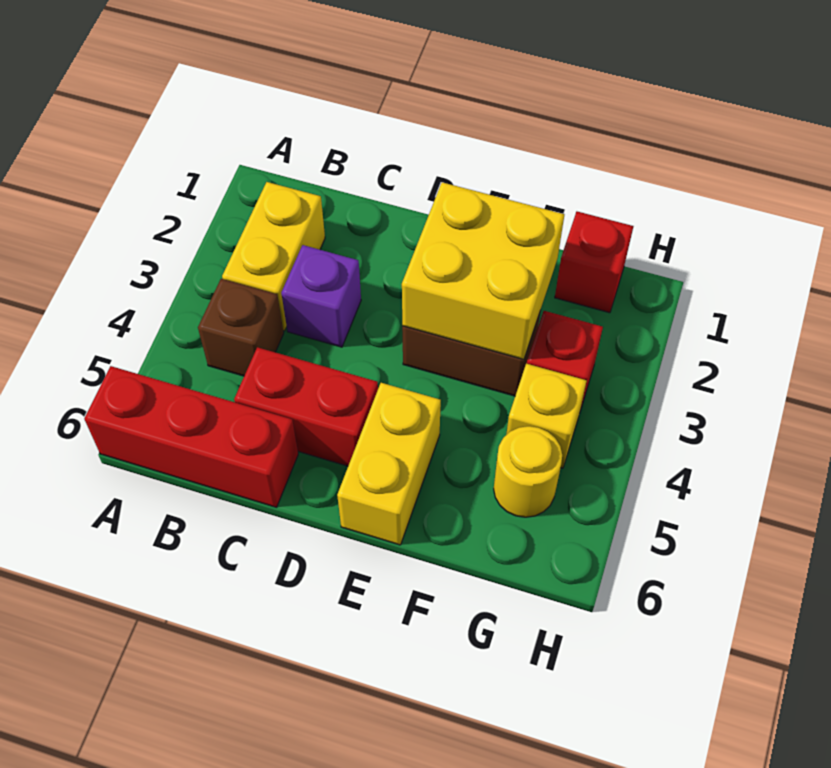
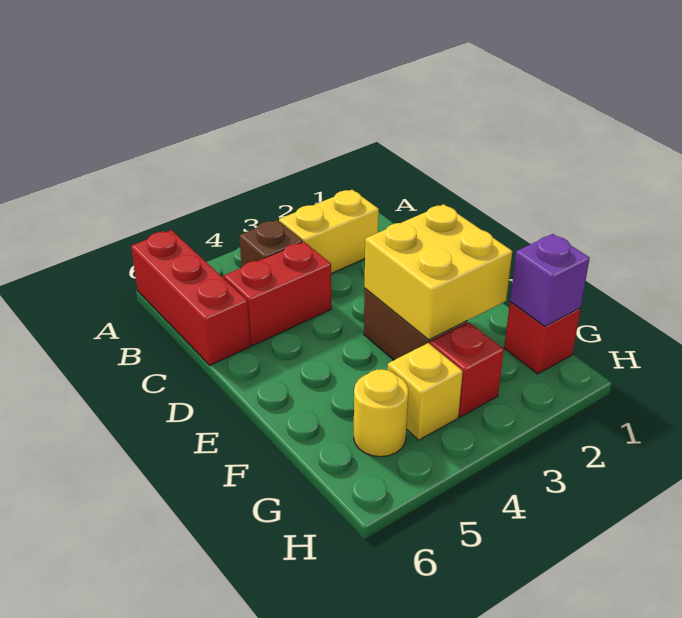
purple brick C3 level 1 -> purple brick G1 level 2
red brick C5:D5 level 1 -> red brick C4:C5 level 1
yellow brick E5:E6 level 1 -> none

